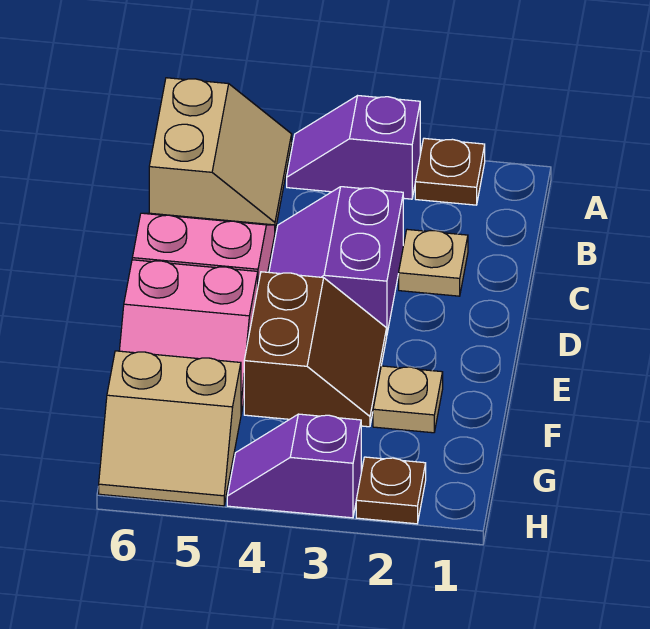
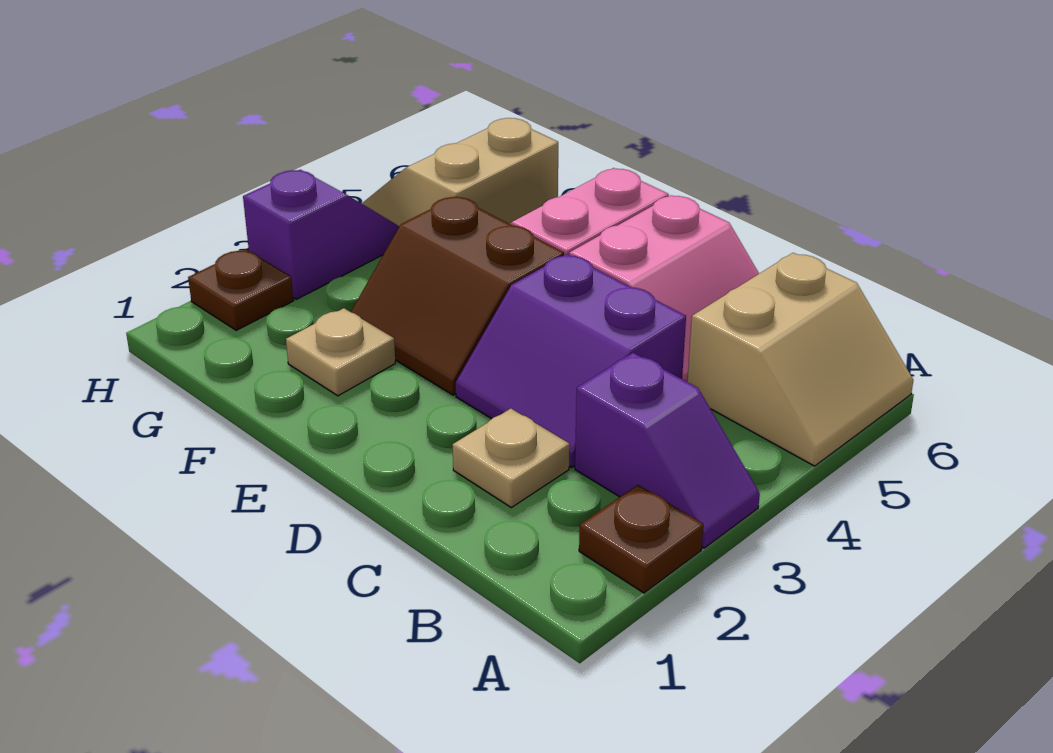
purple slope A3:A4 level 1 top 3 -> purple slope A3:B3 level 1 top B
tan slope A5:B6 level 1 top 6 -> tan slope A5:B6 level 1 top B
purple slope C3:D4 level 1 top 3 -> purple slope C3:D4 level 1 top 4

